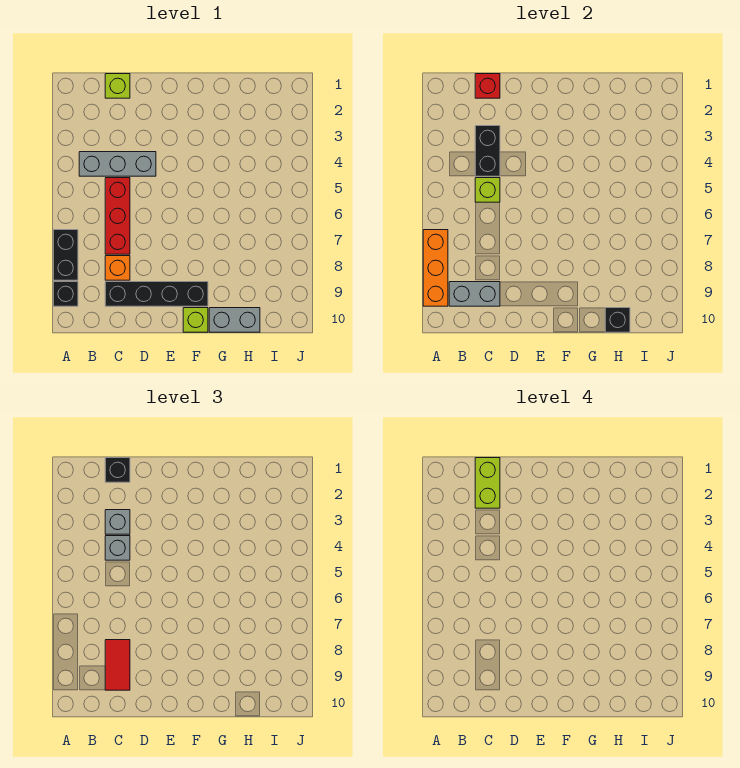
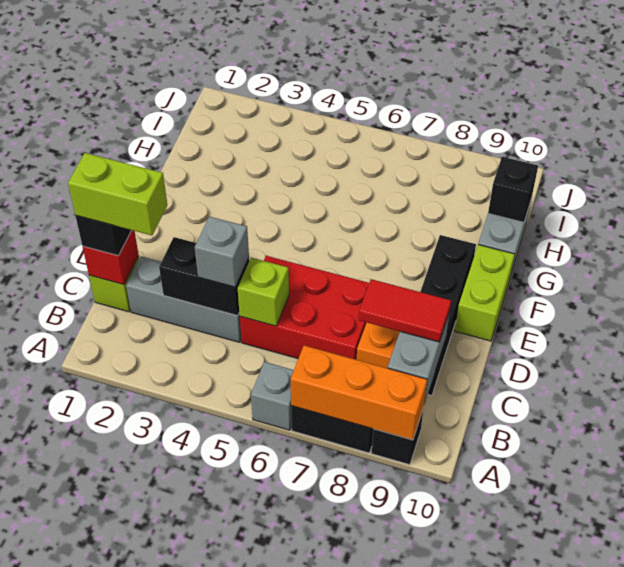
grey brick B4:D4 level 1 -> grey brick C2:C4 level 1
grey brick C3 level 3 -> grey brick A6 level 1
red brick C5:C7 level 1 -> red brick C5:D7 level 1
lime brick F10 level 1 -> lime brick E10:F10 level 1

